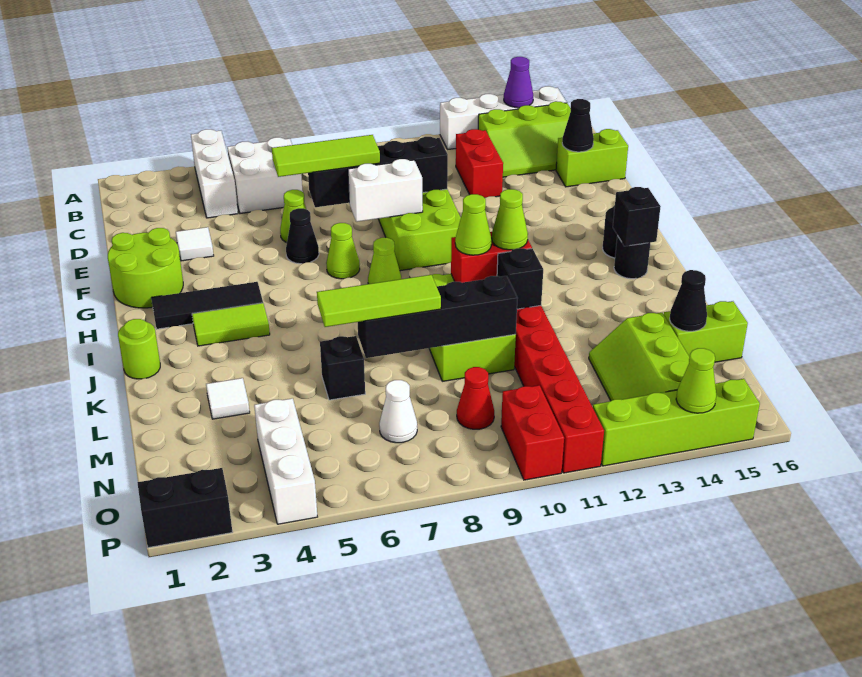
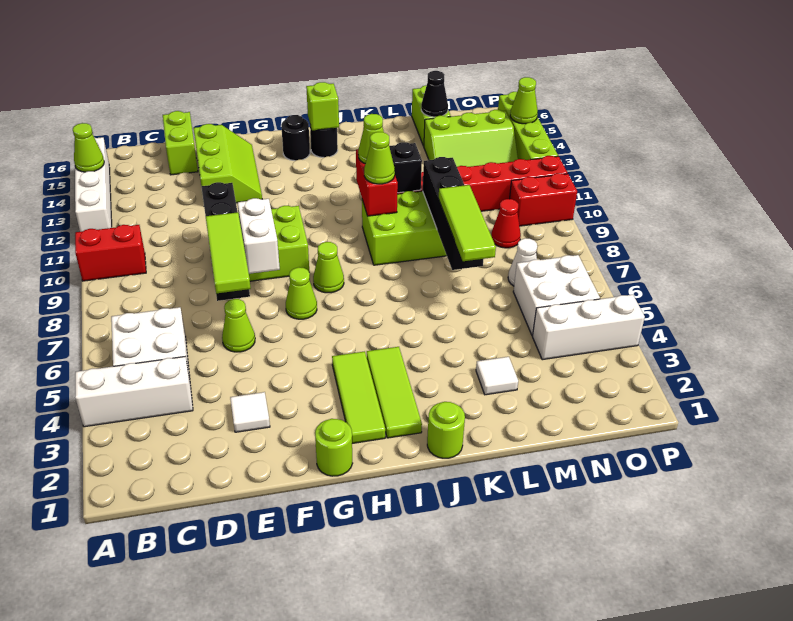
purple cone A14 level 2 -> lime cone A14 level 2
lime slope B13:C15 level 1 top B -> lime slope E13:F15 level 1 top E
red brick C12:D12 level 1 -> red brick A10:B10 level 1
black cone D15 level 2 -> none
lime round brick F1:G2 level 1 -> lime round brick G1 level 1
black cone F6 level 1 -> none
black tile H2:H4 level 1 -> lime tile H2:H4 level 1
lime tile I3:I4 level 1 -> lime tile I2:I4 level 1
black brick I15 level 2 -> lime brick I15 level 2
black brick L6 level 1 -> none
none -> white brick N5:O6 level 1
black brick P1:P2 level 1 -> none

